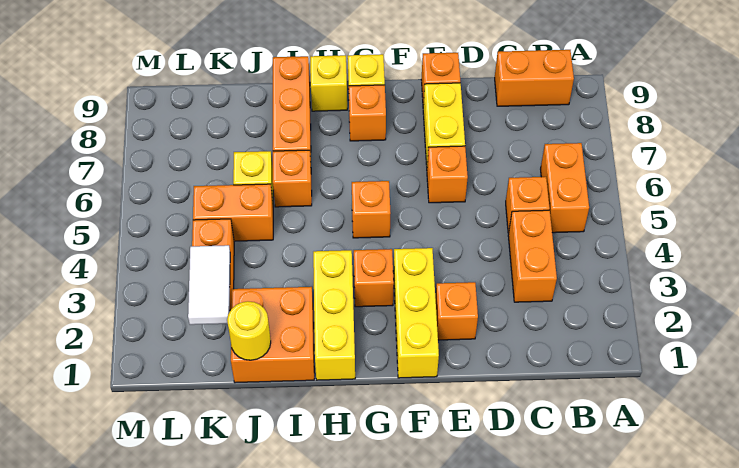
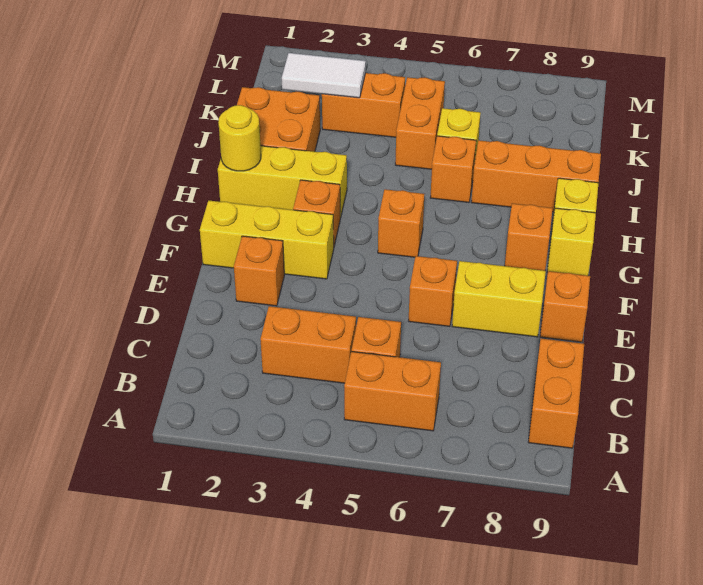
yellow round brick J1 level 2 -> yellow round brick H1 level 2

